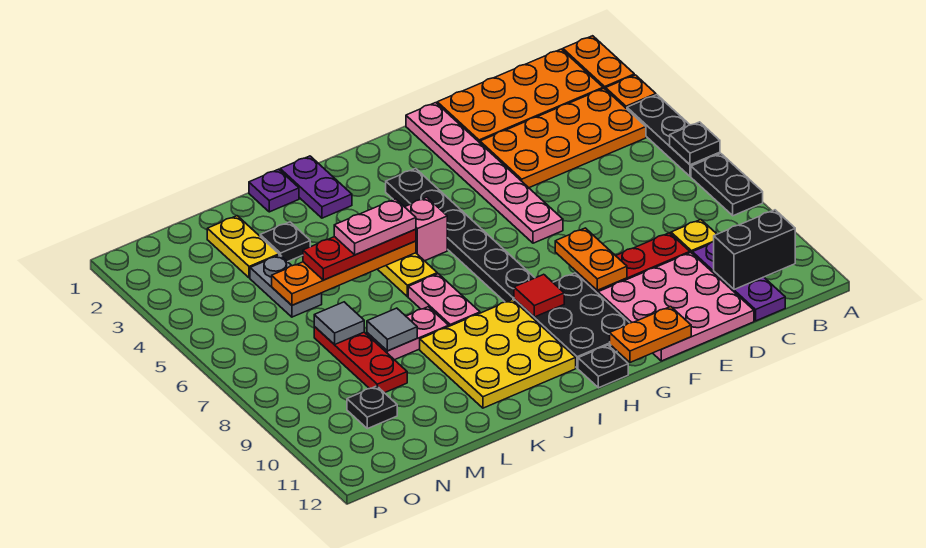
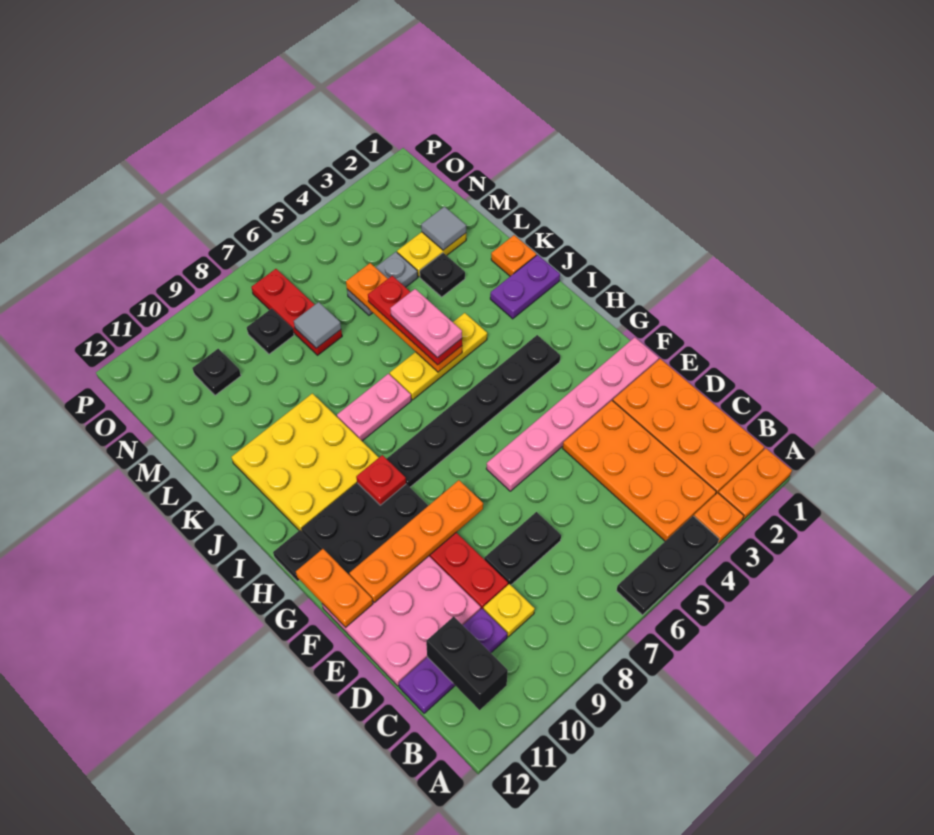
black plate A6 level 2 -> black plate N8 level 1
black plate A7:A8 level 1 -> black plate D7:D8 level 1
orange plate F8:F9 level 2 -> orange plate F8:F11 level 2
red tile H9 level 2 -> red plate H9 level 2
pink brick I5 level 1 -> none
purple plate K1 level 1 -> orange plate K1 level 1
pink plate K8:L8 level 1 -> none
grey tile L8 level 2 -> grey tile M2 level 2
red plate M7:M9 level 1 -> red plate M7:O7 level 1

